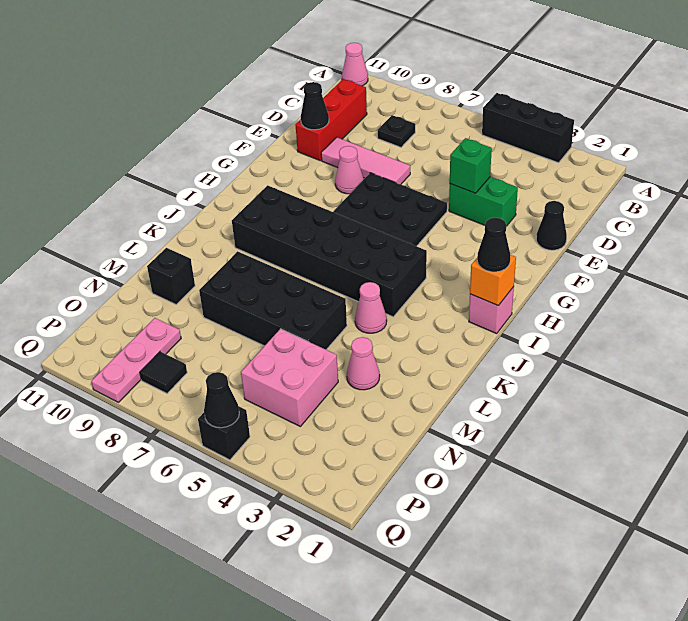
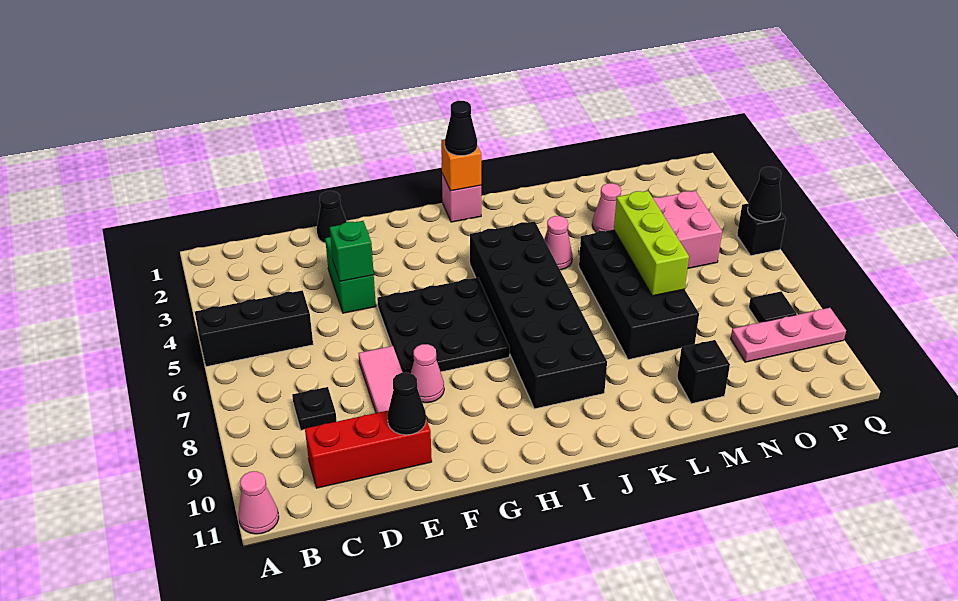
black brick A3:A5 level 1 -> black brick A5:C5 level 1
none -> lime brick M5:M7 level 2

